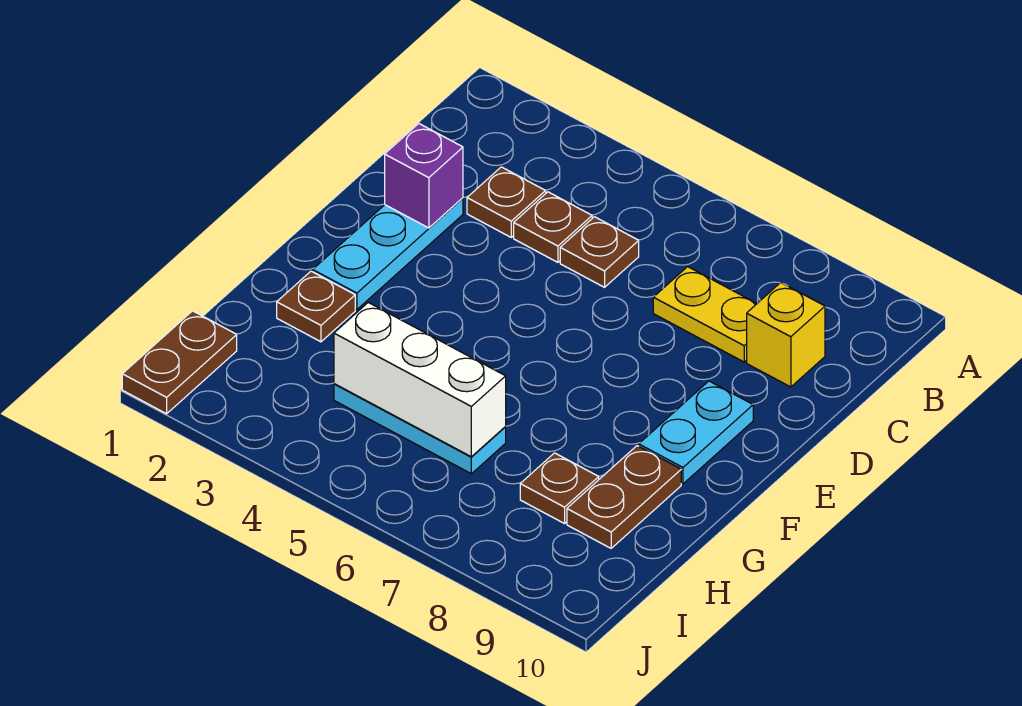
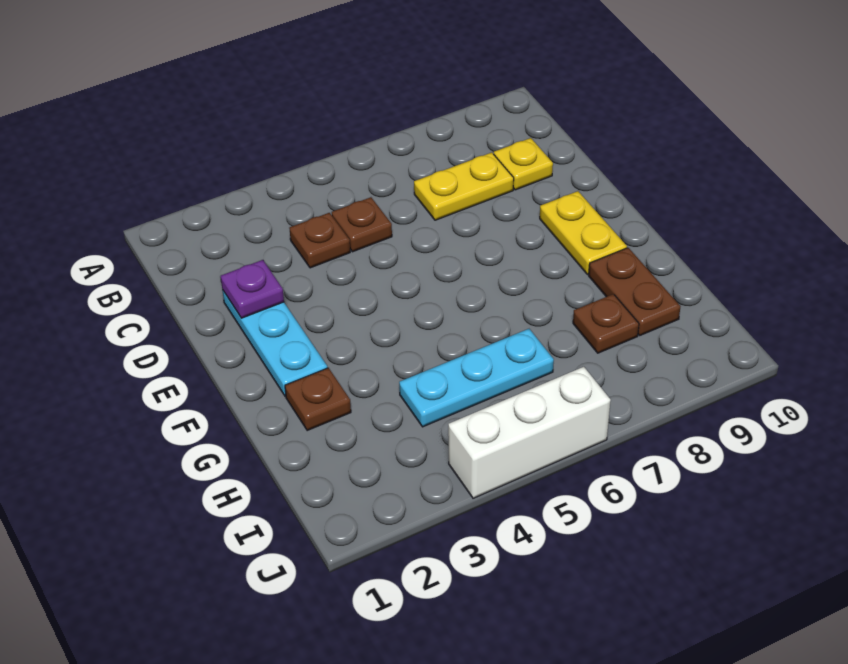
brown plate C3 level 1 -> none
yellow brick C9 level 1 -> yellow plate C9 level 1
purple brick D2 level 2 -> purple plate D2 level 2
cyan plate E9:F9 level 1 -> yellow plate E9:F9 level 1
white brick H4:H6 level 2 -> white brick J4:J6 level 1
brown plate I1:J1 level 1 -> none

